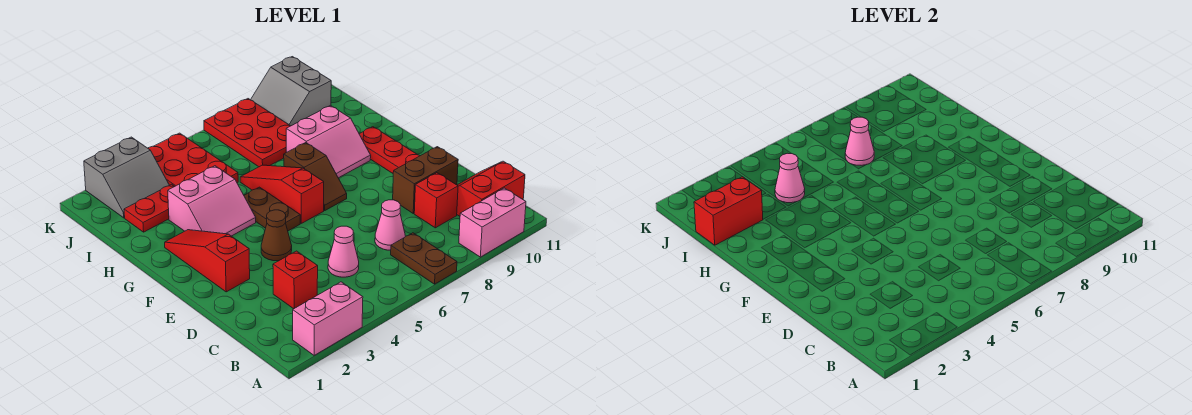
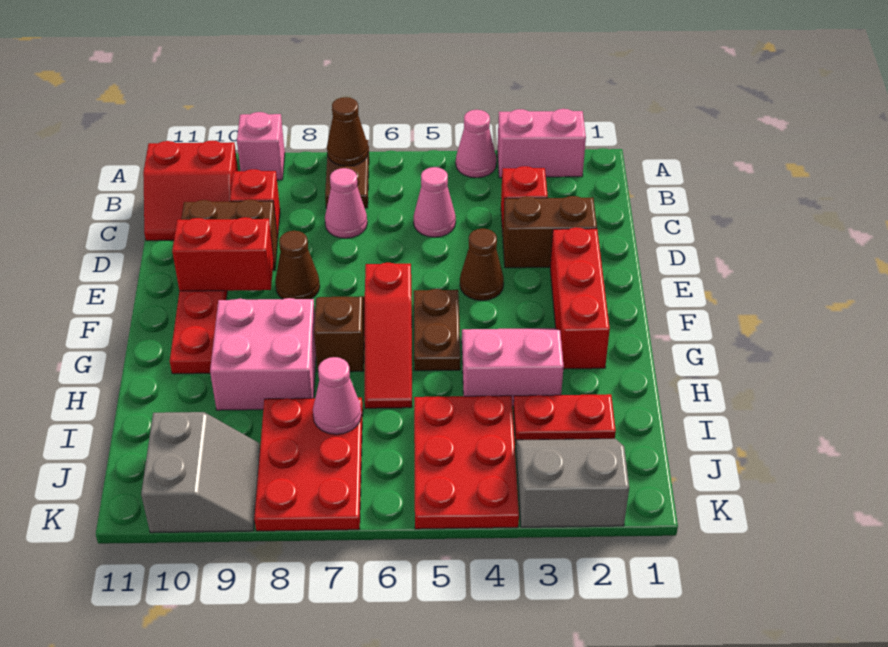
none -> brown cone A7 level 2
pink brick A9:A10 level 1 -> pink brick A9 level 1
none -> brown brick D2:D3 level 1
red slope E2:G2 level 1 top E -> red brick E2:G2 level 1
none -> brown cone E8 level 1
pink slope G8:H9 level 1 top H -> pink brick G8:H9 level 1
red brick I1:I2 level 2 -> red brick E9:E10 level 2
pink cone I4 level 2 -> pink cone A4 level 1

